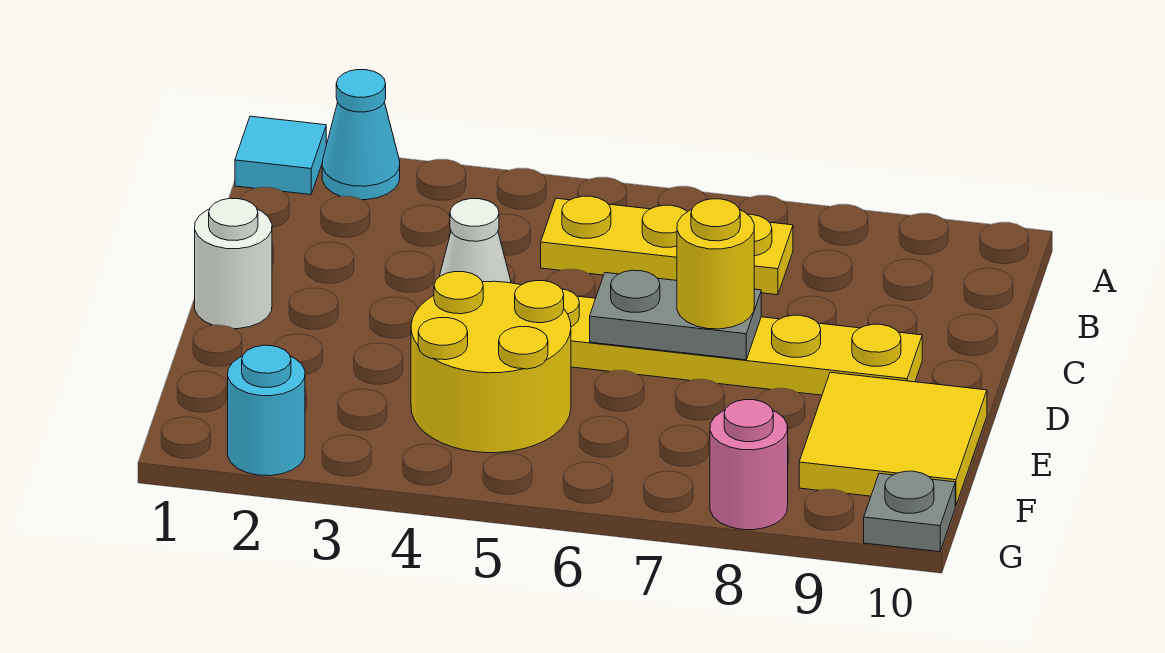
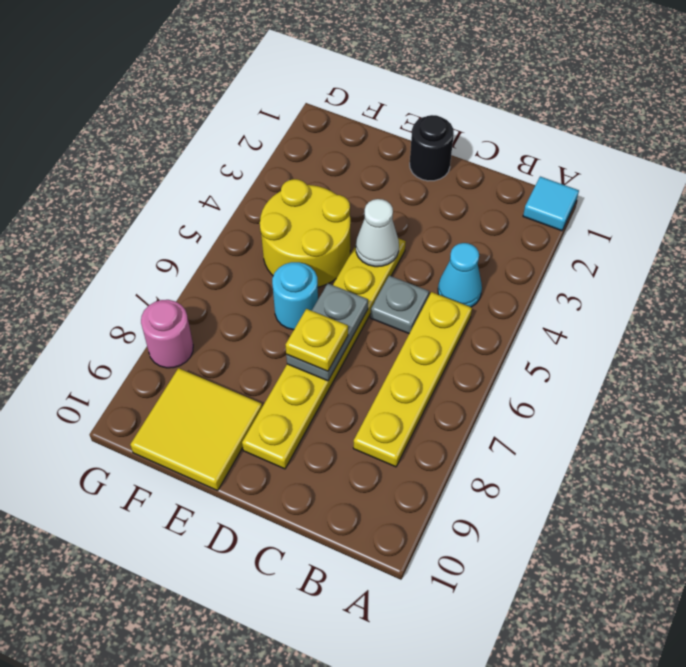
cyan cone A2 level 1 -> cyan cone B4 level 1
yellow plate B5:B7 level 1 -> yellow plate B5:B8 level 1
white round brick D1 level 1 -> black round brick D1 level 1
yellow round brick D7 level 3 -> yellow plate D7 level 3
cyan round brick G2 level 1 -> cyan round brick E6 level 1
grey plate G10 level 1 -> grey plate C5 level 1

